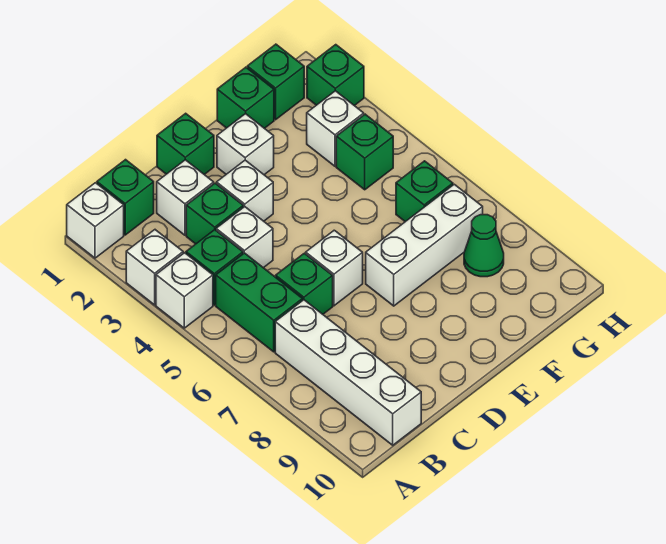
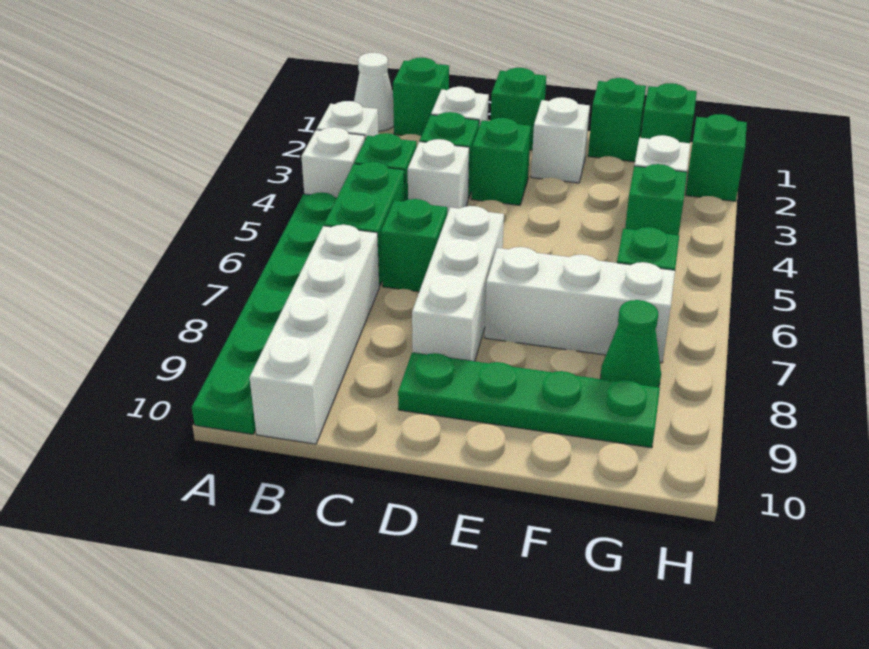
white brick A1 level 1 -> white cone A1 level 1
none -> green plate A5:A10 level 1
white brick D3 level 1 -> green brick D3 level 1
white brick D6 level 1 -> white brick D6:D8 level 1
none -> green plate D9:G9 level 1

